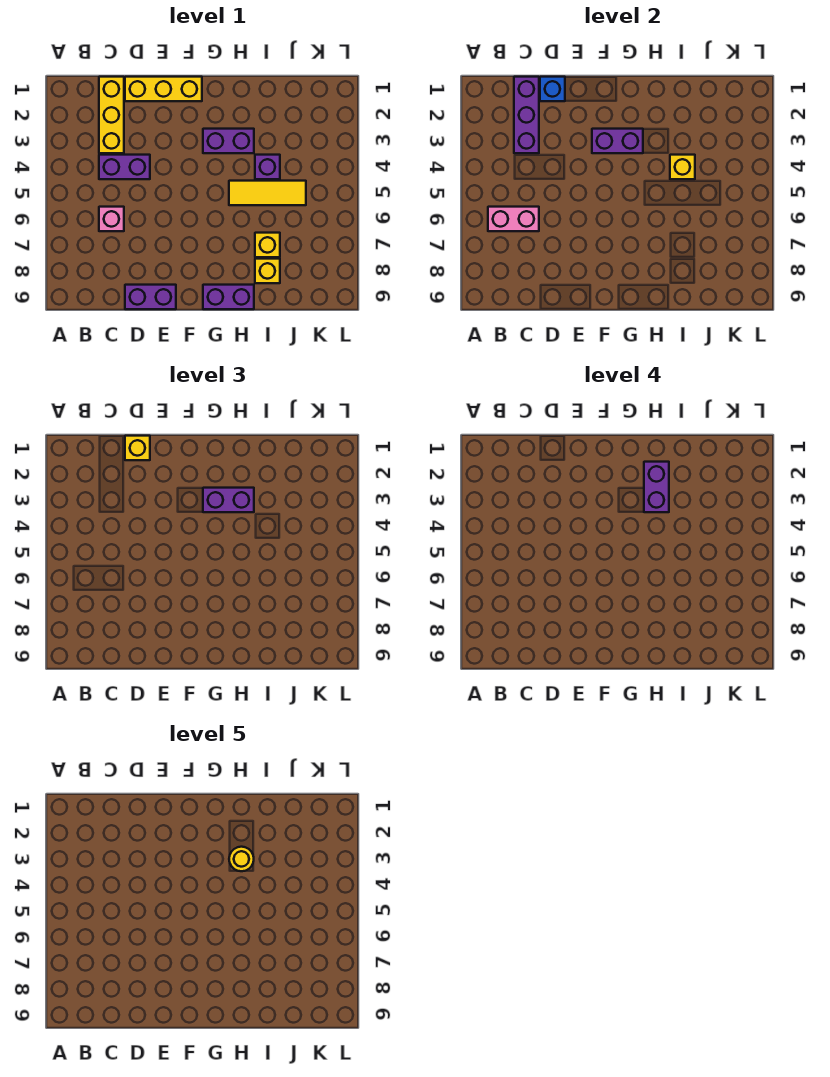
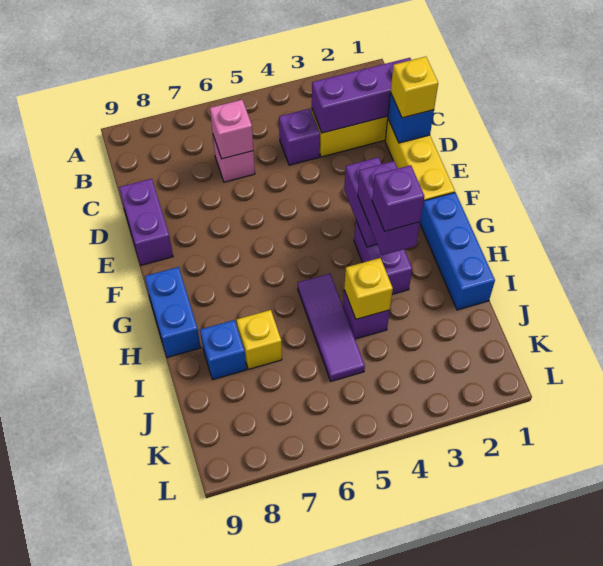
pink brick B6:C6 level 2 -> pink brick C6 level 2
purple brick C4:D4 level 1 -> purple brick C4 level 1
none -> blue brick G1:I1 level 1
purple brick G9:H9 level 1 -> blue brick G9:H9 level 1
purple brick H2:H3 level 4 -> purple brick H3 level 4
yellow round brick H3 level 5 -> none
yellow tile H5:J5 level 1 -> purple tile H5:J5 level 1
yellow brick I8 level 1 -> blue brick I8 level 1

